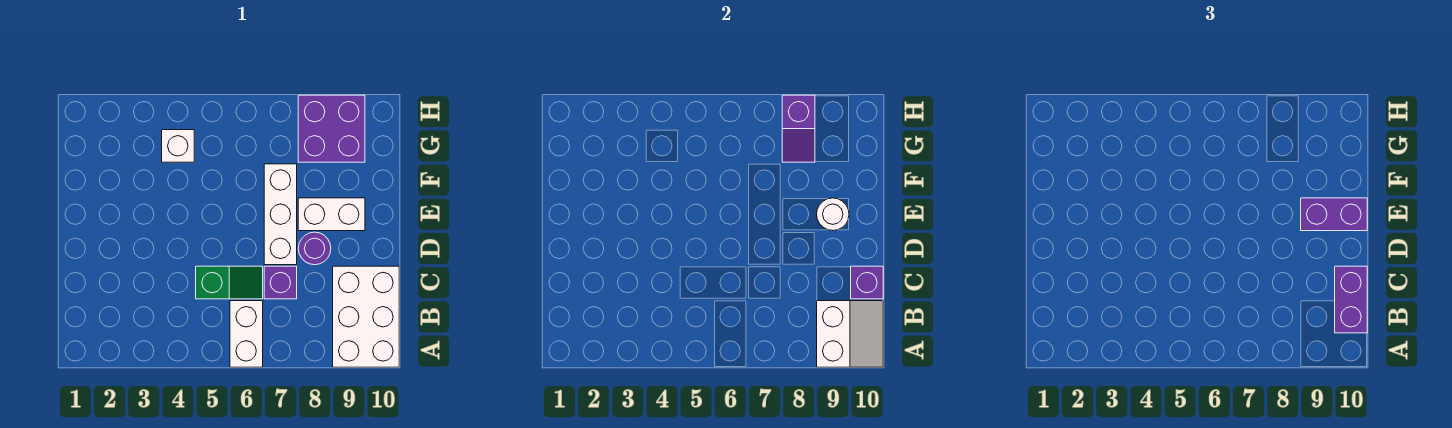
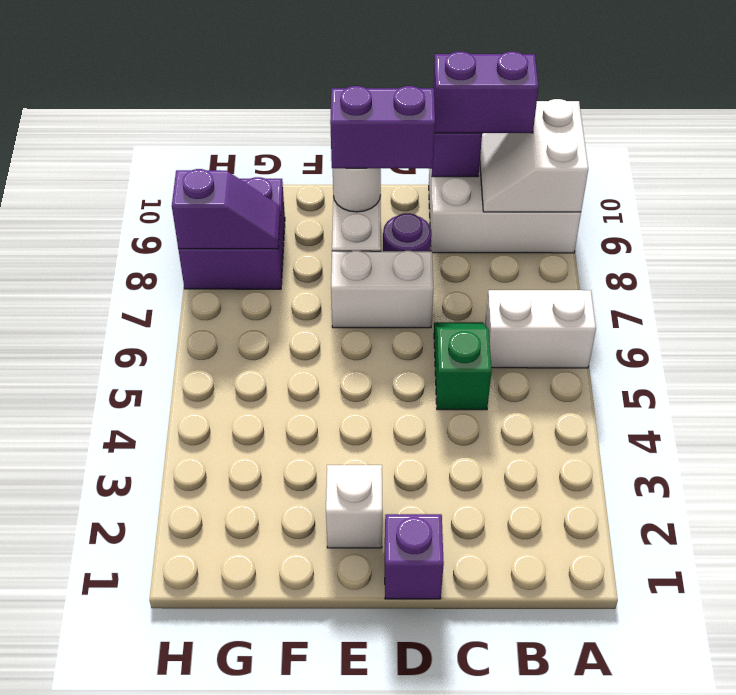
white slope A9:B10 level 2 top 9 -> white slope A9:B10 level 2 top A
purple brick C7 level 1 -> purple brick D1 level 1
white brick D7:F7 level 1 -> white brick D7:E7 level 1
purple brick E9:E10 level 3 -> purple brick D9:E9 level 3
white brick G4 level 1 -> white brick E2 level 1

